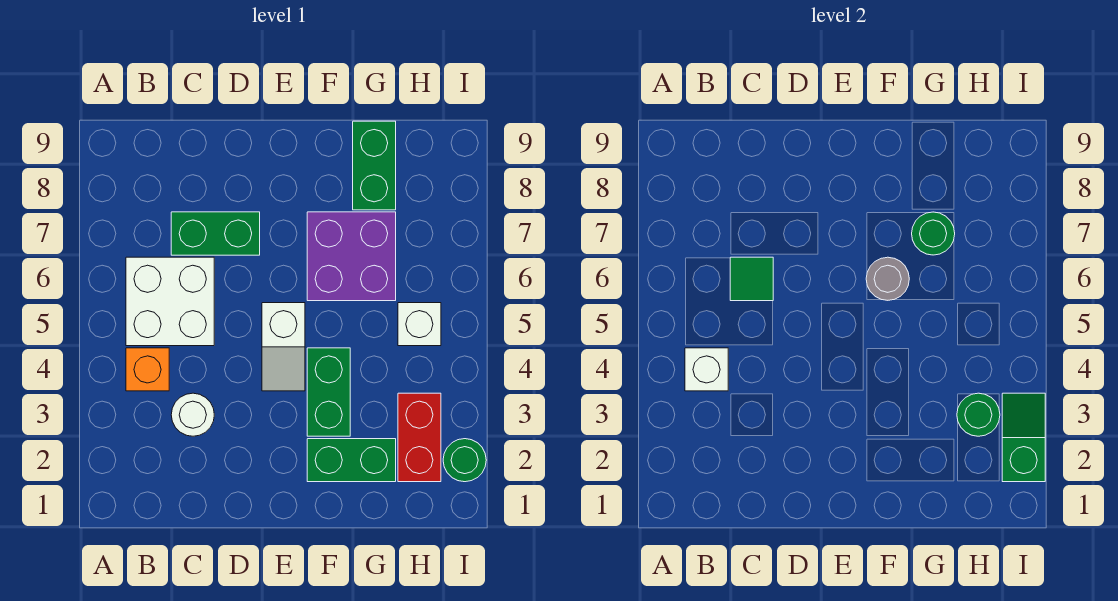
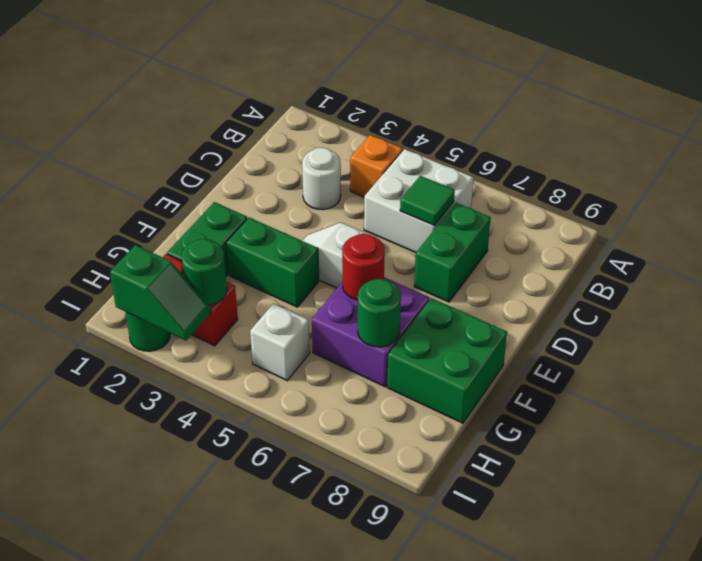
white brick B4 level 2 -> none
grey round brick F6 level 2 -> red round brick F6 level 2
green brick G8:G9 level 1 -> green brick F8:G9 level 1

